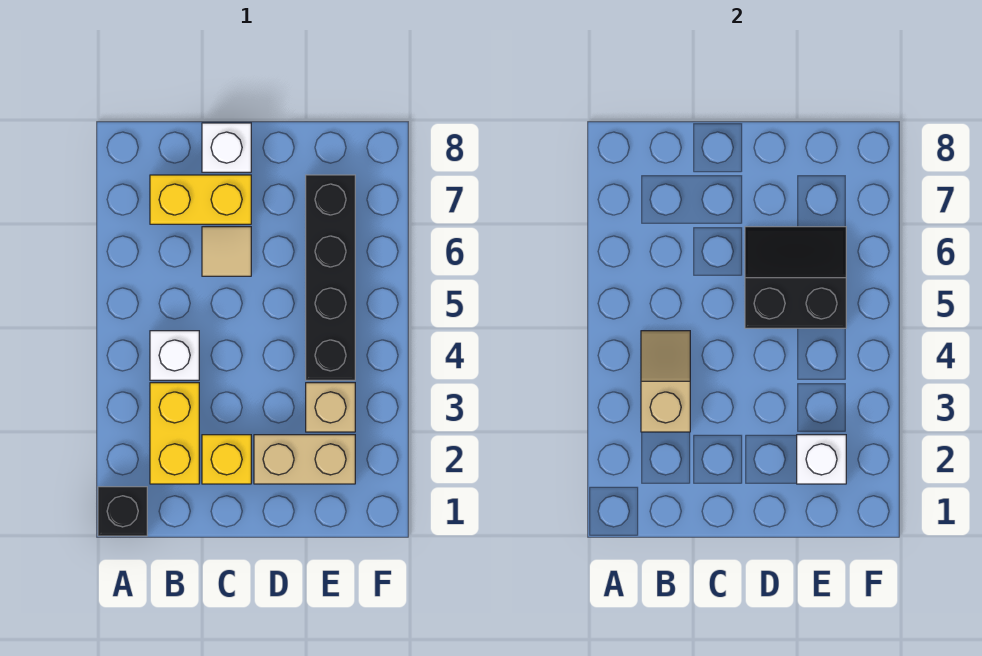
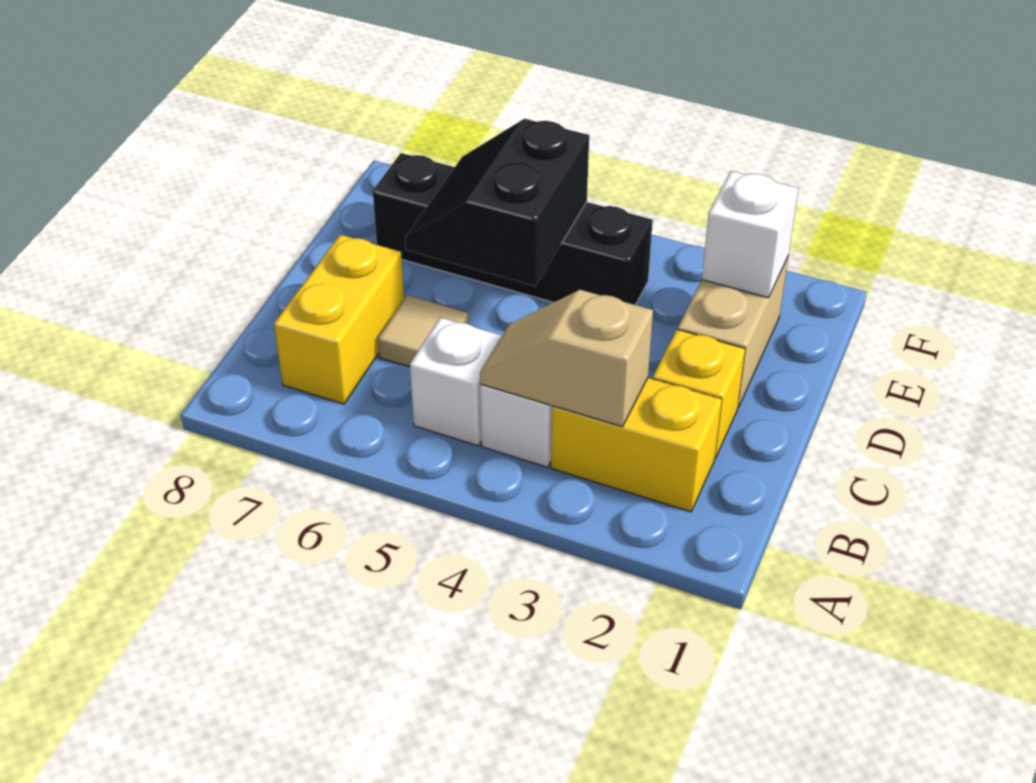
black brick A1 level 1 -> none
white brick C8 level 1 -> white brick B5 level 1
tan brick E3 level 1 -> none

